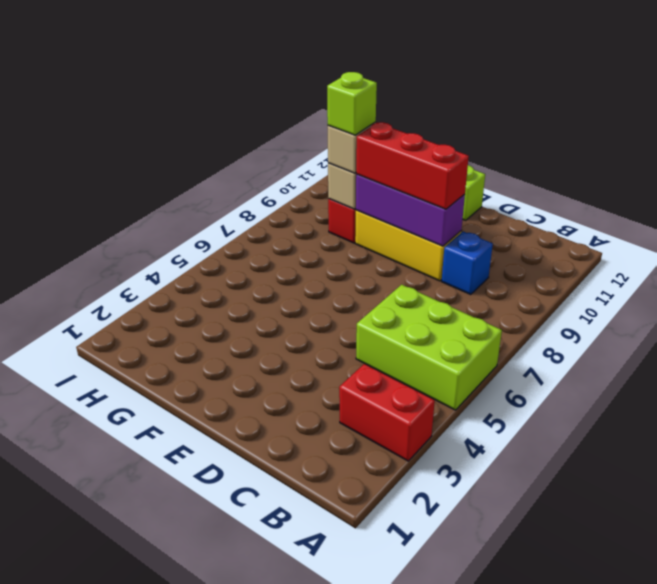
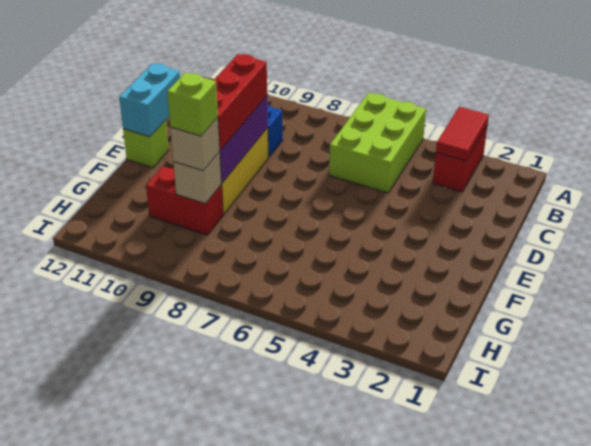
none -> red tile A3:B3 level 2
none -> cyan brick D12:E12 level 2

